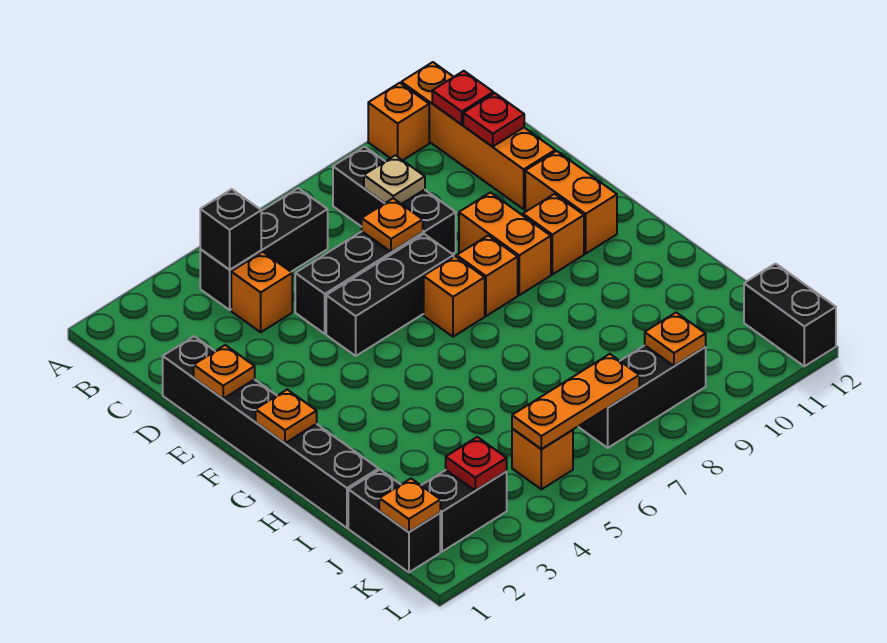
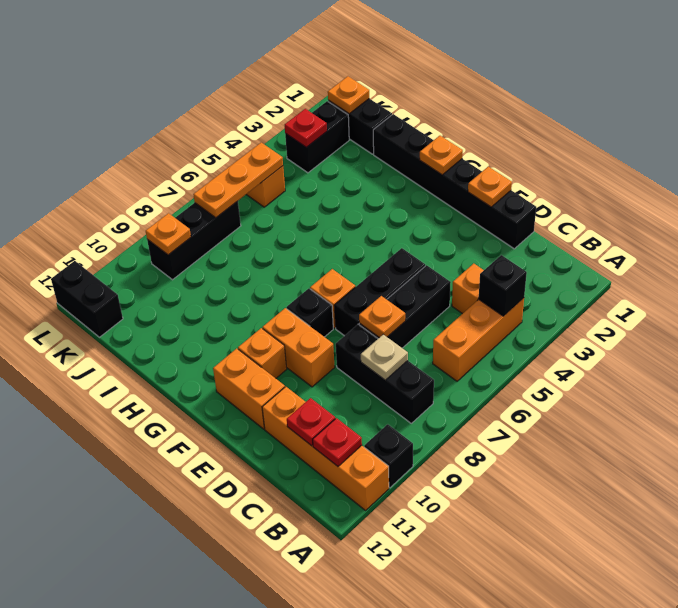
orange brick A10 level 1 -> black brick A10 level 1
black brick B4:B6 level 1 -> orange brick B4:B6 level 1
orange brick F8 level 1 -> black brick F8 level 1

